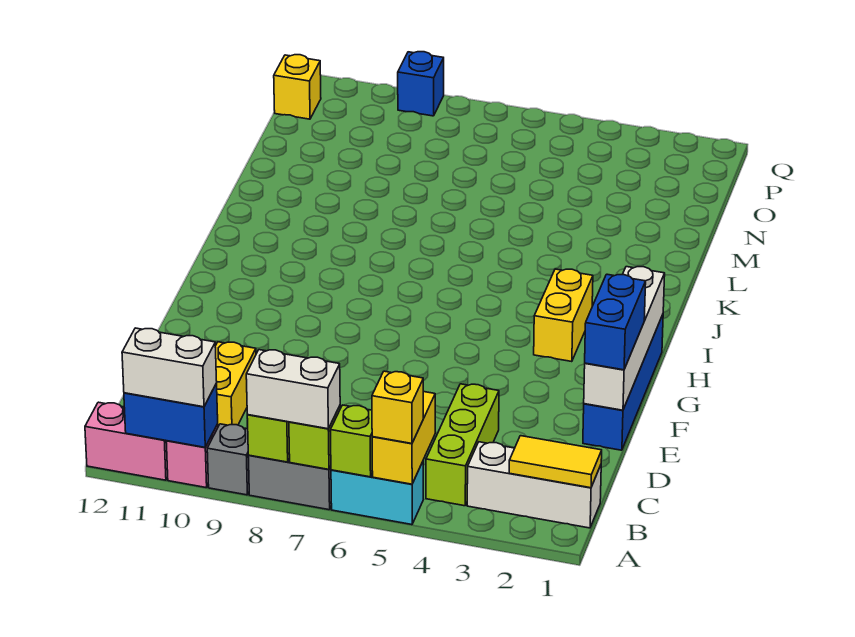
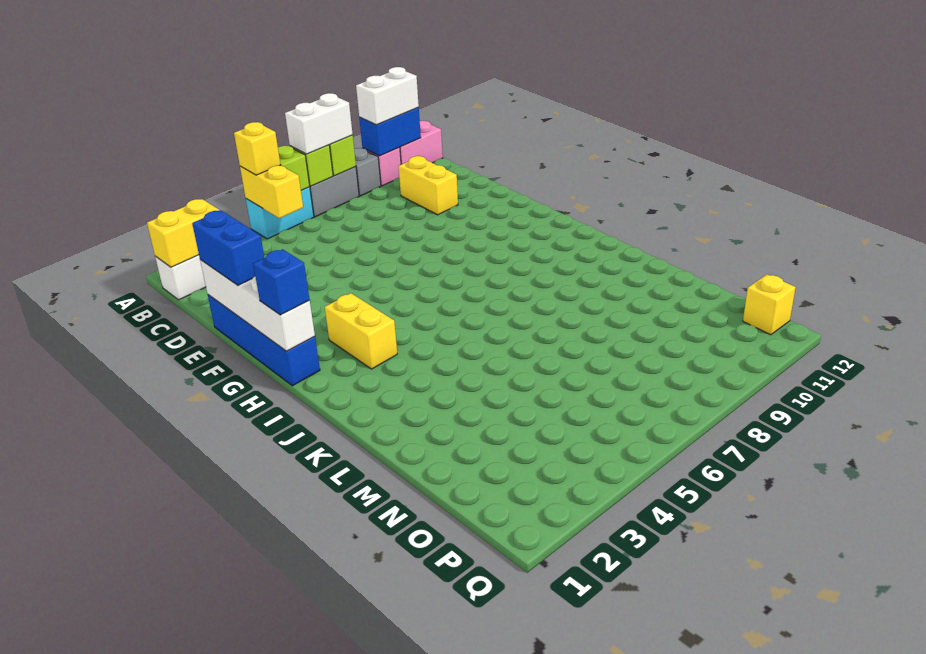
yellow tile B1:B2 level 2 -> yellow brick B1:B2 level 2
lime brick B4:D4 level 1 -> none
blue brick Q9 level 1 -> blue brick H1 level 3

